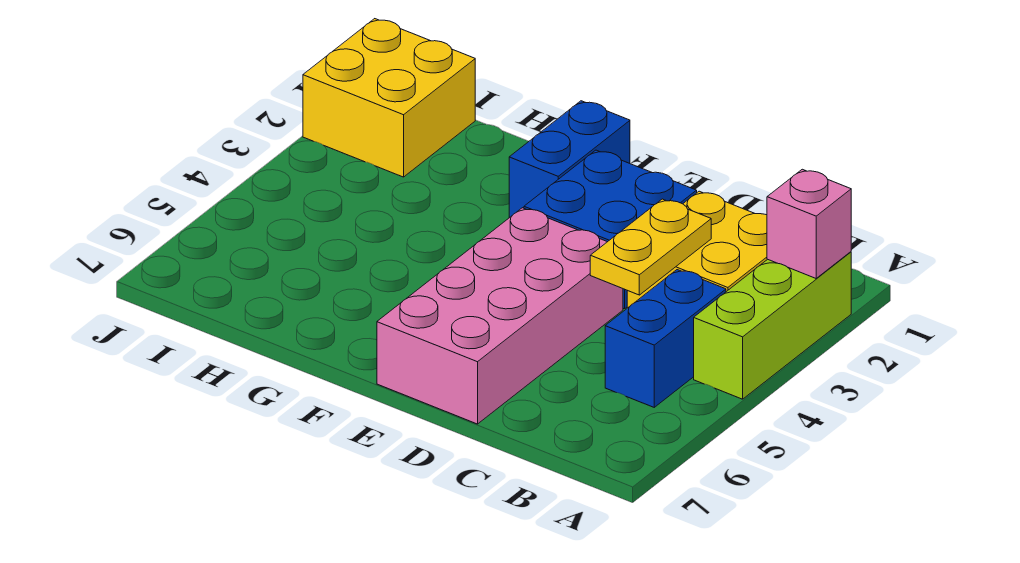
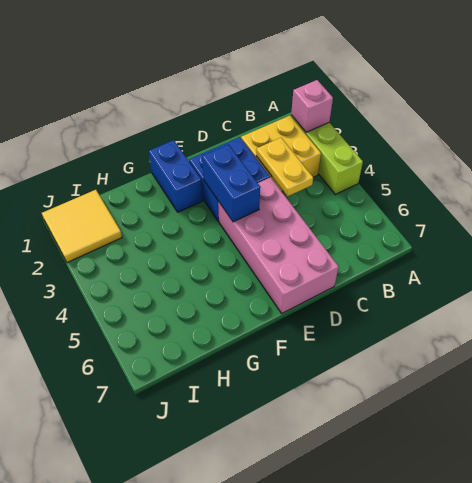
blue brick B4:B5 level 1 -> blue brick E3:E4 level 2
yellow brick I1:J2 level 1 -> yellow tile I1:J2 level 1

